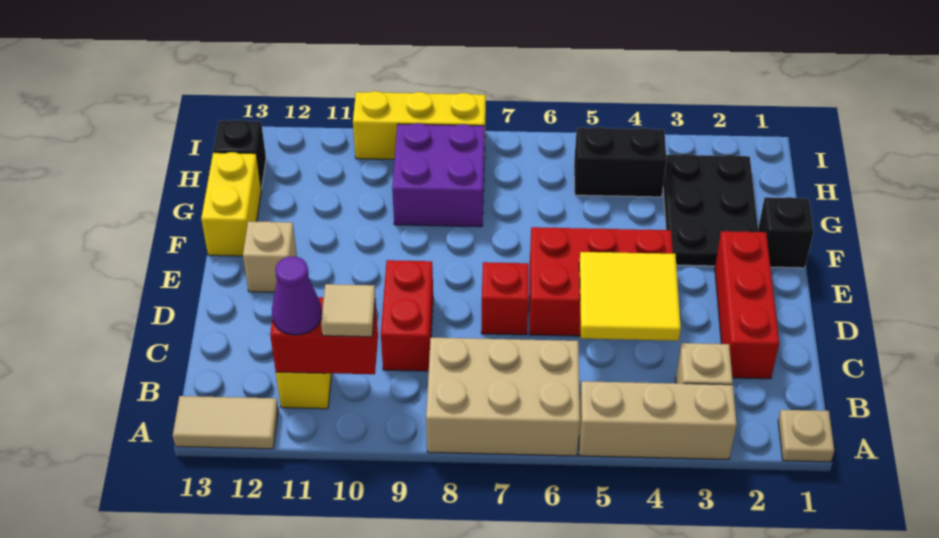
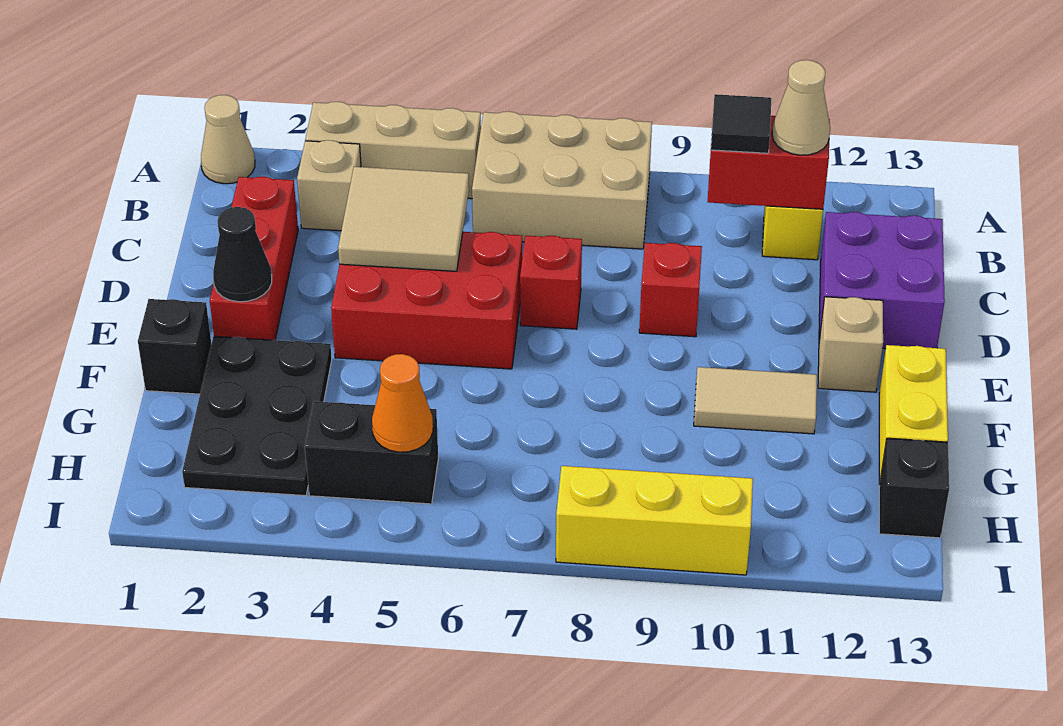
tan plate A1 level 1 -> tan cone A1 level 1
tan tile A12:A13 level 1 -> tan tile F10:F11 level 1
tan tile B10 level 3 -> black tile B10 level 3
purple cone B11 level 3 -> tan cone B11 level 3
yellow tile C4:D5 level 2 -> tan tile C4:D5 level 2
red brick C9:D9 level 1 -> red brick D9 level 1
none -> black cone E2 level 2
purple brick G8:H9 level 1 -> purple brick C12:D13 level 1
none -> orange cone H5 level 2

